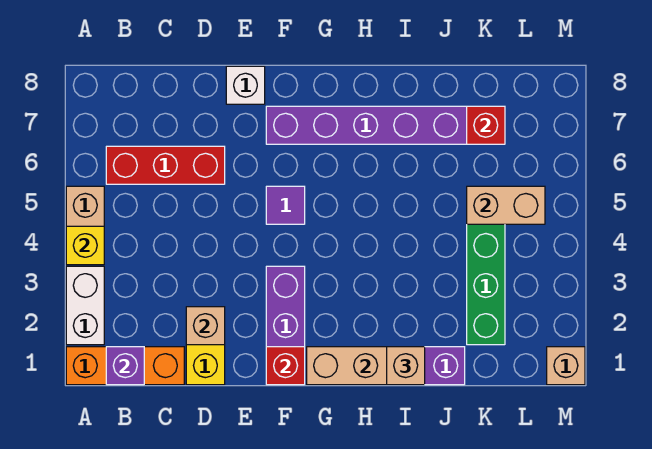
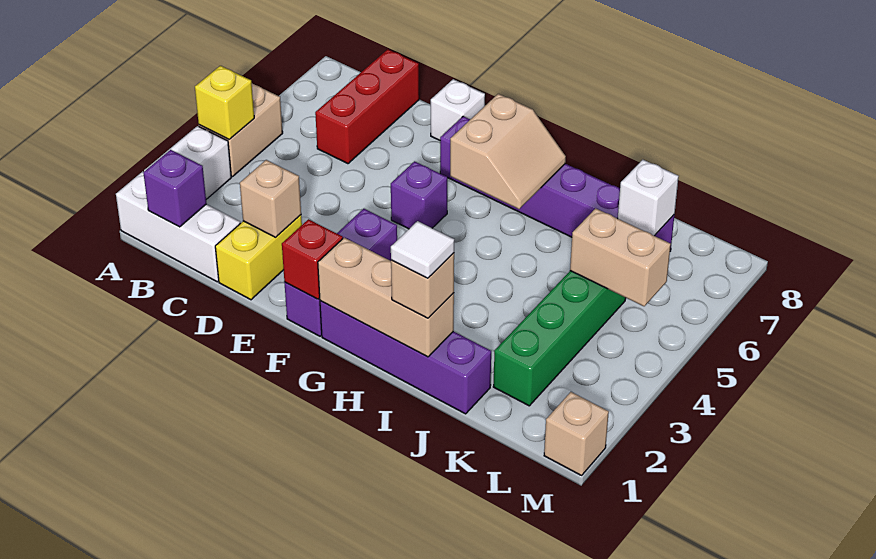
orange brick A1:C1 level 1 -> white brick A1:C1 level 1
red brick B6:D6 level 1 -> red brick C6:C8 level 1
purple tile F5 level 1 -> purple brick F5 level 1
none -> tan slope G6:H7 level 2 top G
none -> white tile I1 level 4
red brick K7 level 2 -> white brick K7 level 2

